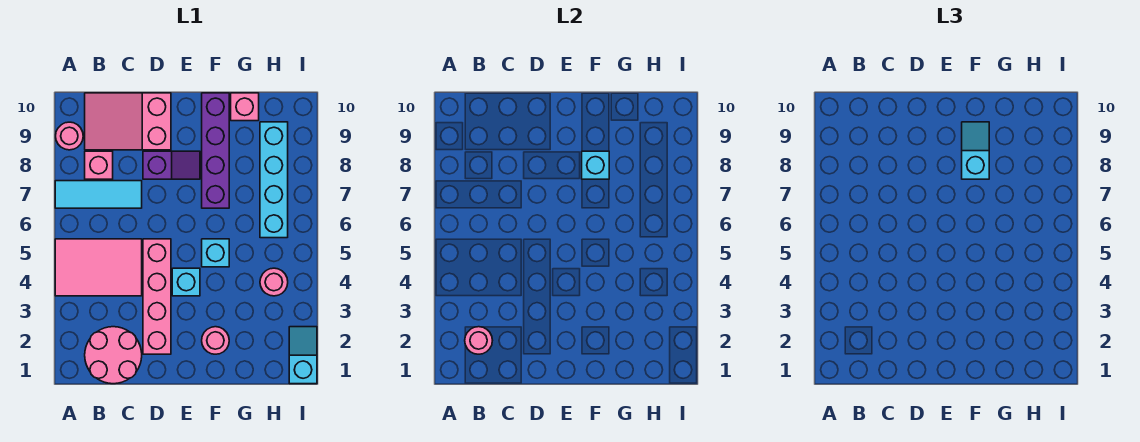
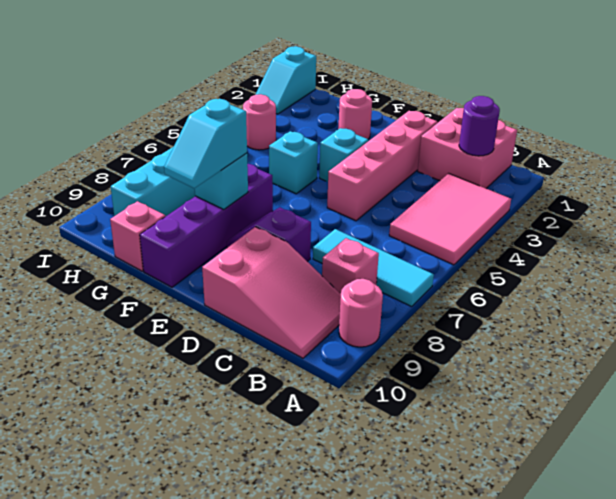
pink tile A4:C5 level 1 -> pink tile A3:B5 level 1
pink round brick B1:C2 level 1 -> pink brick B1:C2 level 1
pink round brick B2 level 2 -> purple round brick B2 level 2

